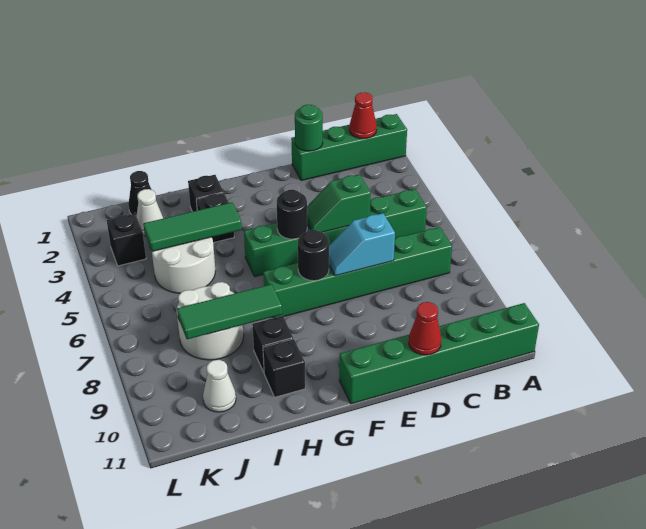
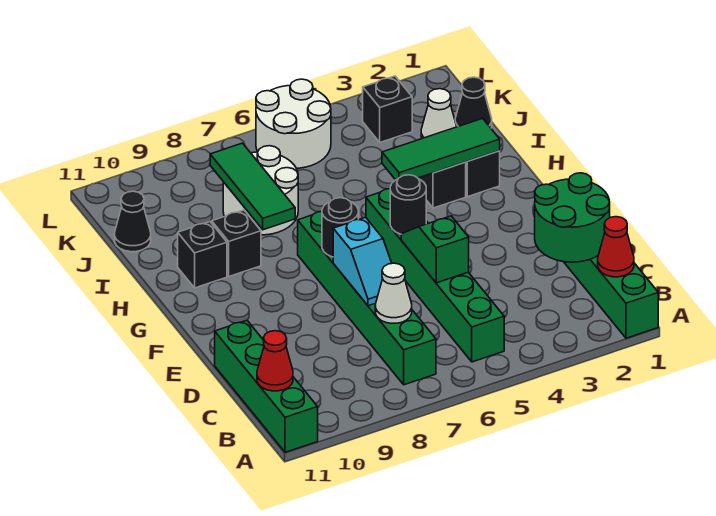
green brick A11:F11 level 1 -> green brick A11:D11 level 1
green round brick D1 level 2 -> green round brick C1:D2 level 2
cyan slope D7:E7 level 2 top D -> cyan slope D7:E7 level 2 top E
red cone D11 level 2 -> red cone B11 level 2
green tile H4:J4 level 2 -> green tile H2:H4 level 2
white round brick I4:J5 level 1 -> white round brick K5:L6 level 1
white cone J10 level 1 -> white cone C7 level 2
none -> black cone J11 level 1

